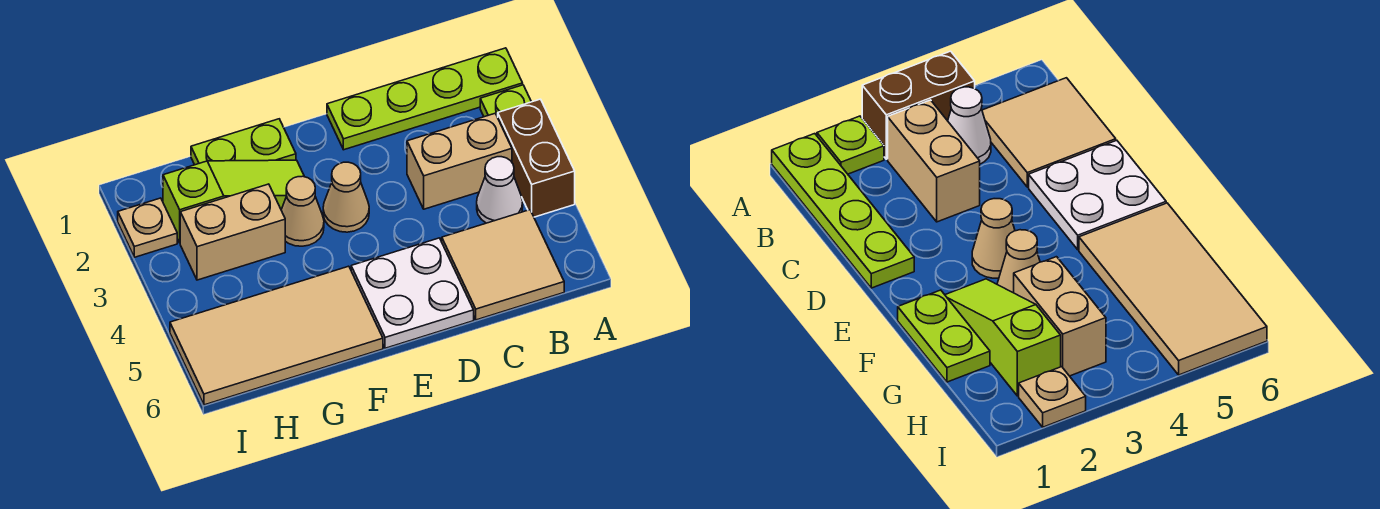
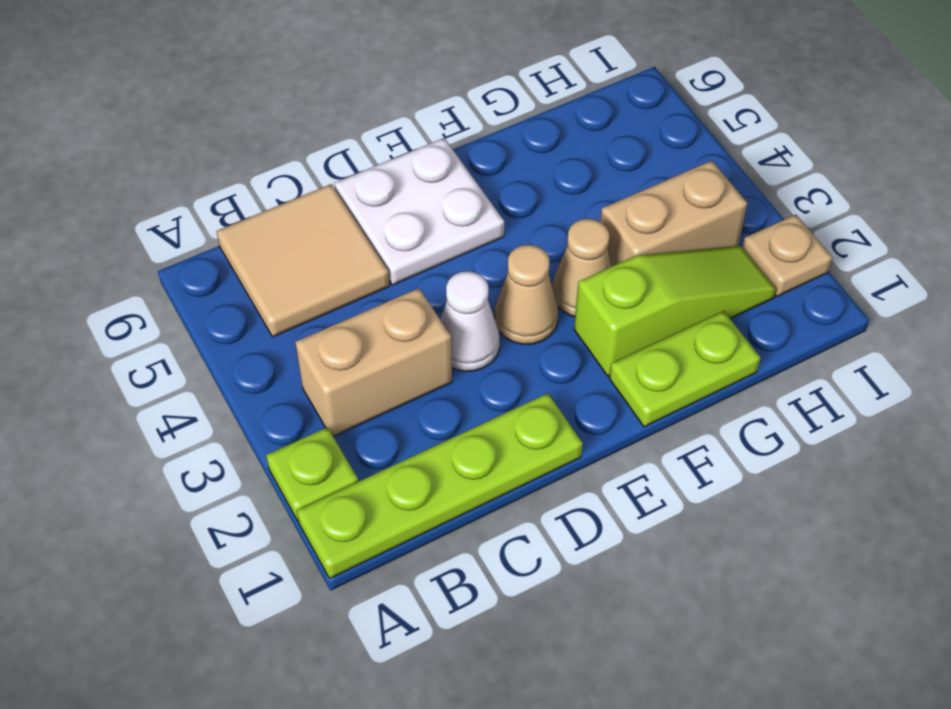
brown brick A3:A4 level 1 -> none
white cone B4 level 1 -> white cone D3 level 1
lime slope F2:H2 level 1 top H -> lime slope F2:H2 level 1 top F
tan tile F5:I6 level 1 -> none

